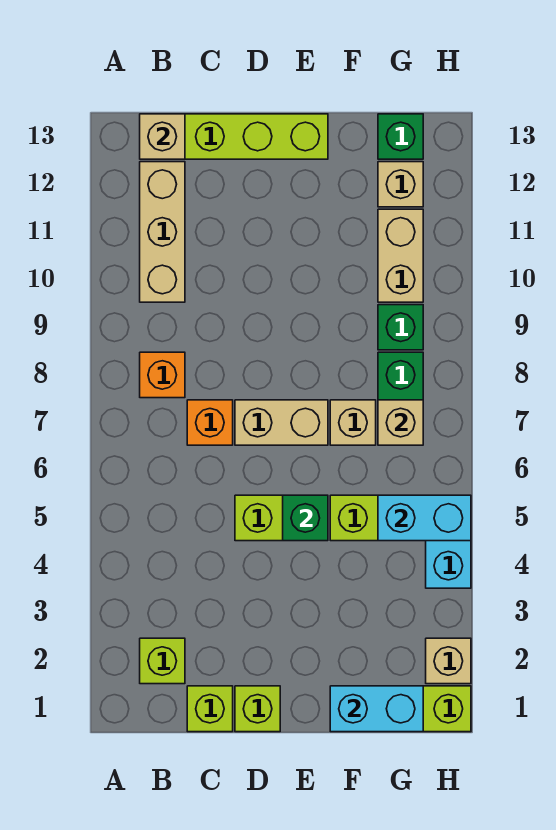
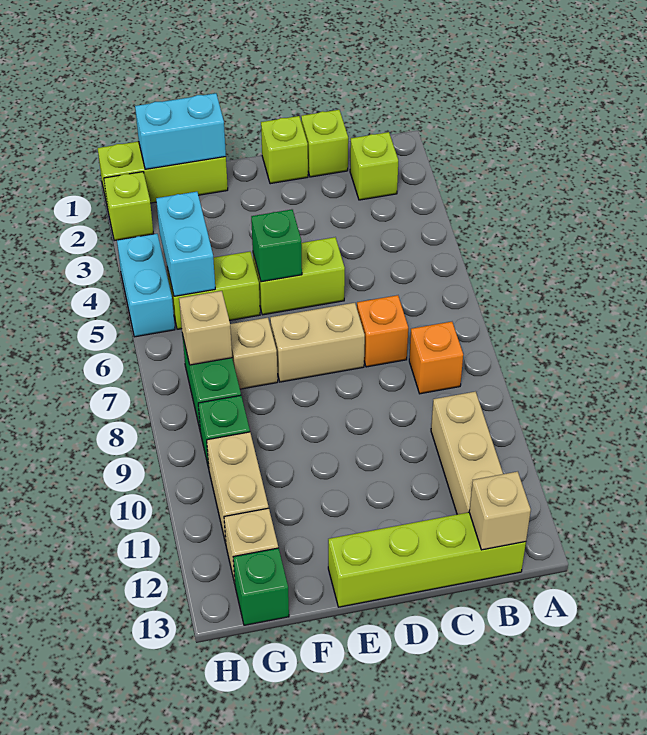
cyan brick G5:H5 level 2 -> cyan brick G4:G5 level 2
tan brick H2 level 1 -> lime brick H2 level 1

